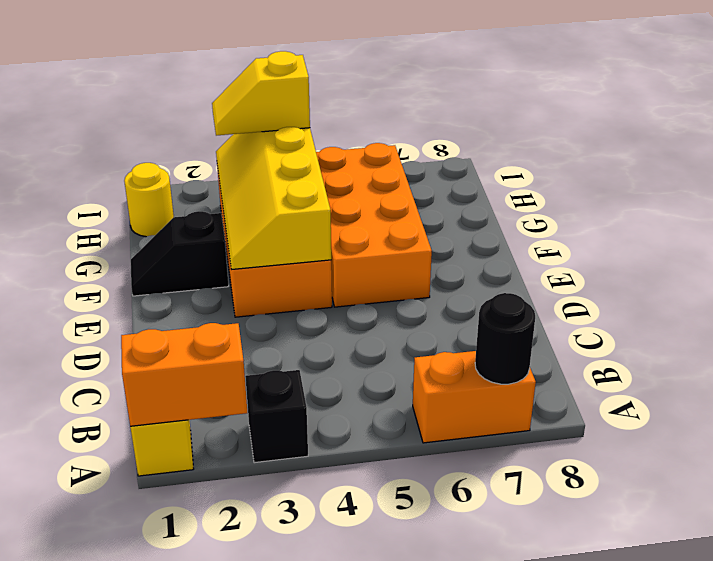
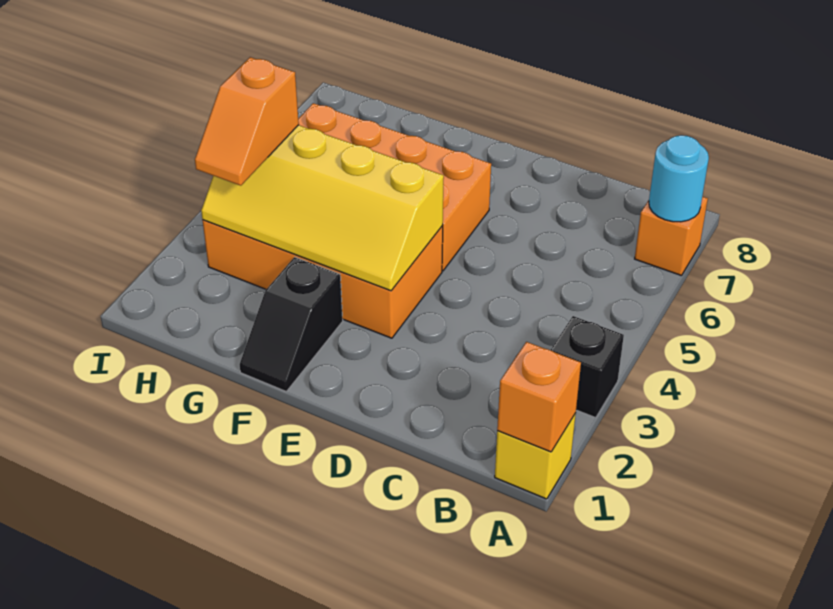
orange brick A1:A2 level 2 -> orange brick A1 level 2
orange brick A6:A7 level 1 -> orange brick A7 level 1
black round brick A7 level 2 -> cyan round brick A7 level 2
yellow round brick H1 level 1 -> none
yellow slope H3:H4 level 3 top 4 -> orange slope H3:H4 level 3 top 4

